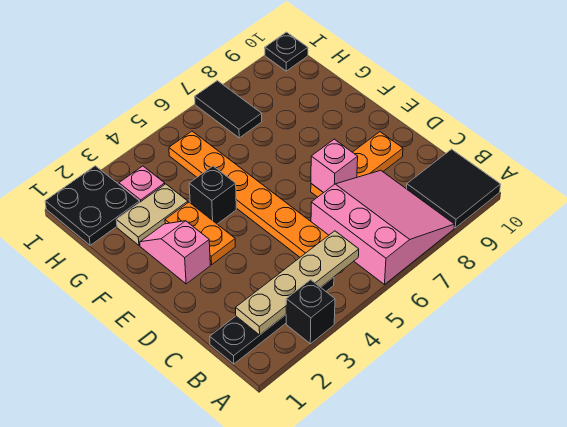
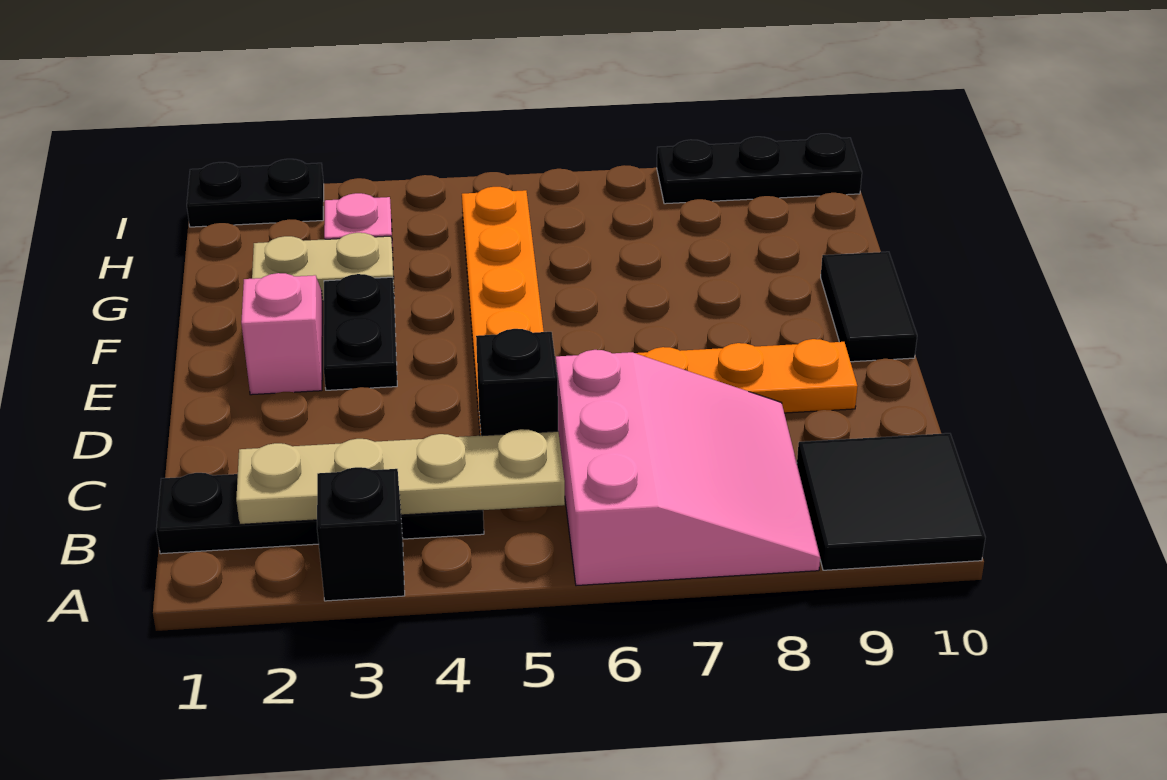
pink brick D7 level 2 -> none
orange plate E3:F3 level 1 -> black plate E3:F3 level 1
black brick F4 level 1 -> black brick C5 level 2
black plate H1:I2 level 1 -> black plate I1:I2 level 1
black tile H7:I7 level 1 -> black tile E10:F10 level 1
black plate I10 level 1 -> black plate I8:I10 level 1

